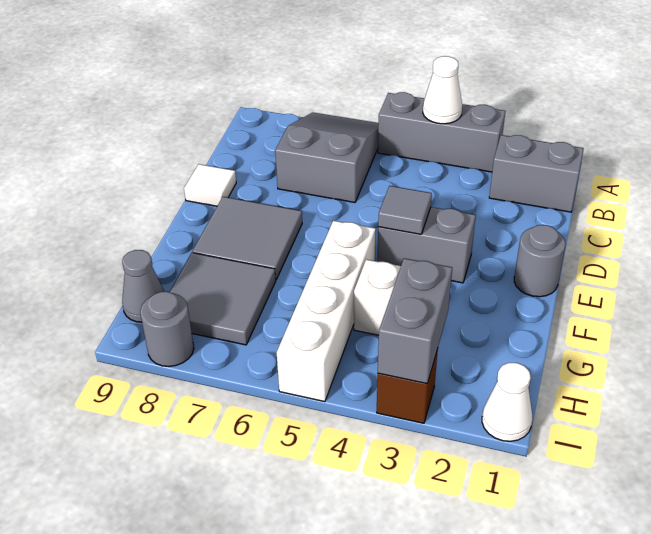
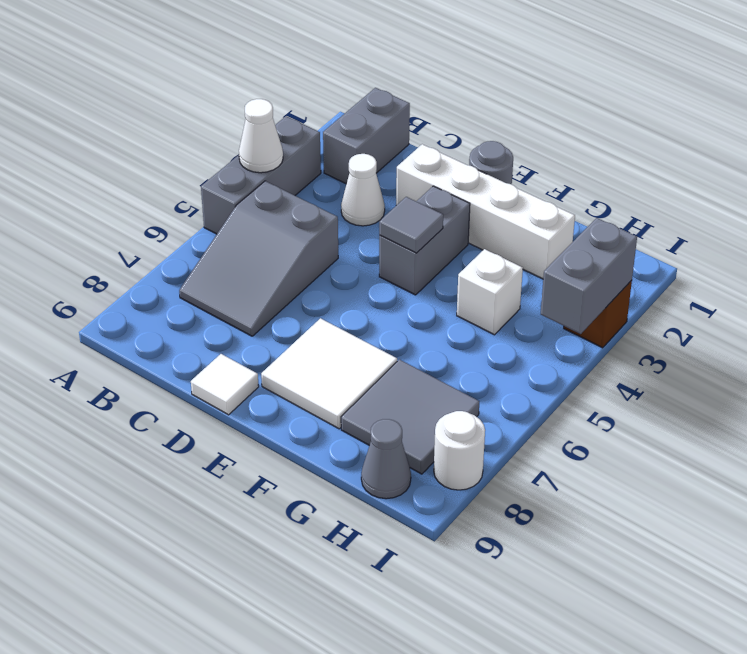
grey slope A6:C7 level 1 top C -> grey slope B5:C7 level 1 top 5
grey tile E7:F8 level 1 -> white tile E7:F8 level 1
white brick F5:I5 level 1 -> white brick D2:G2 level 1
grey brick H3:I3 level 2 -> grey brick I3:I4 level 2
white cone I1 level 1 -> white cone C3 level 1
grey round brick I8 level 1 -> white round brick I8 level 1

